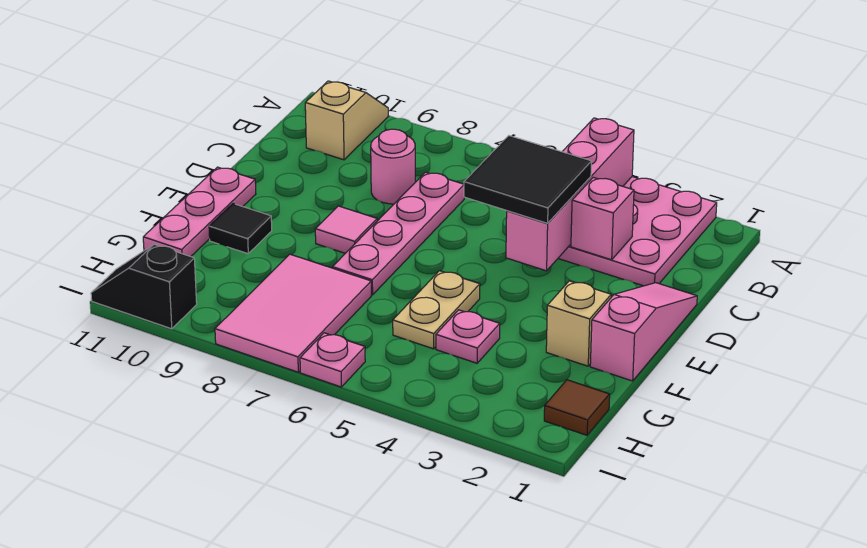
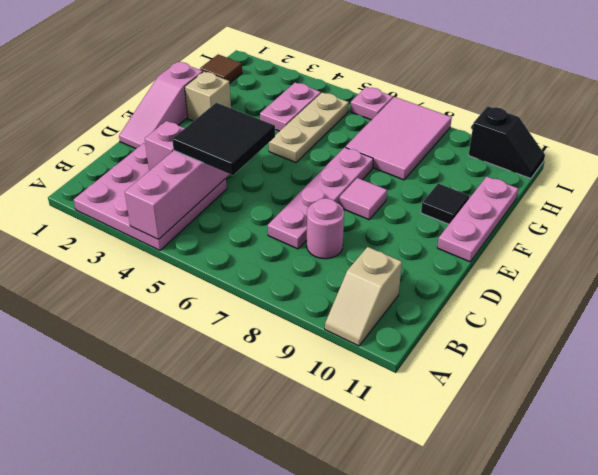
tan plate F5:G5 level 1 -> tan plate F5:H5 level 1
pink plate G4 level 1 -> pink plate G4:H4 level 1

